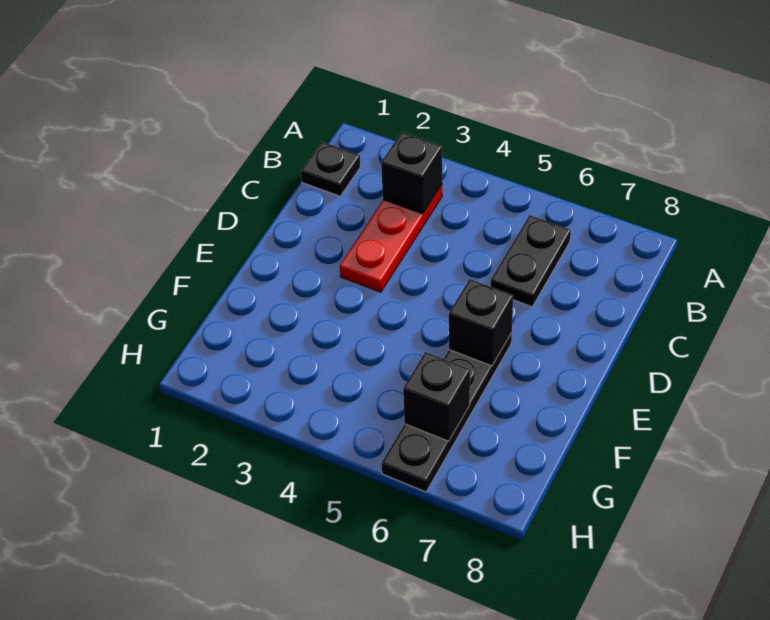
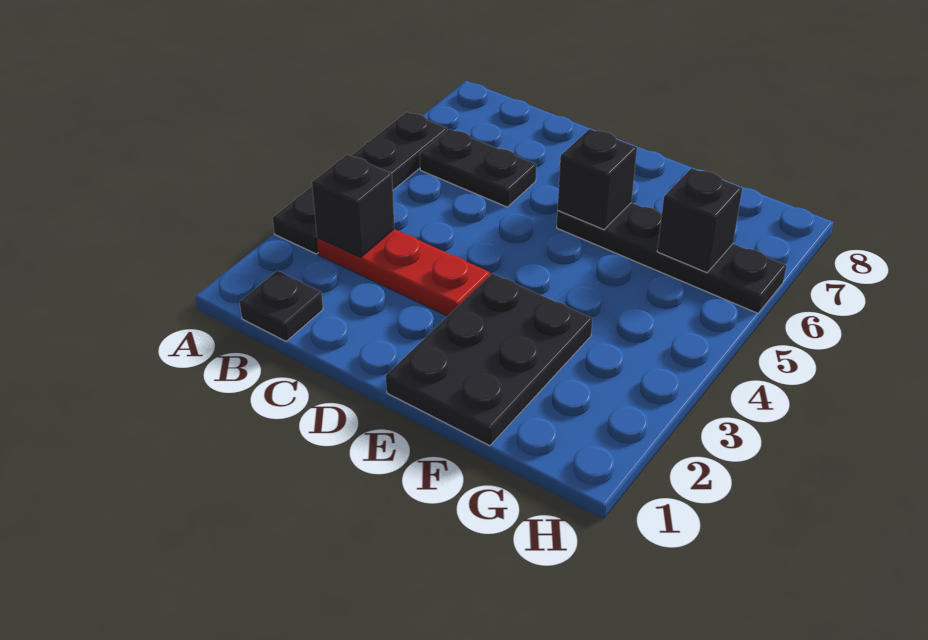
none -> black plate A3:A6 level 1
none -> black plate E1:F3 level 1

